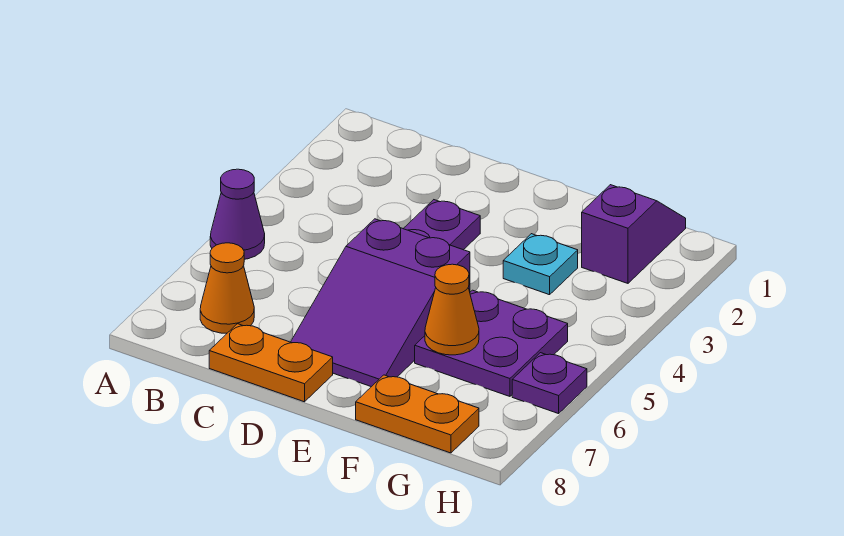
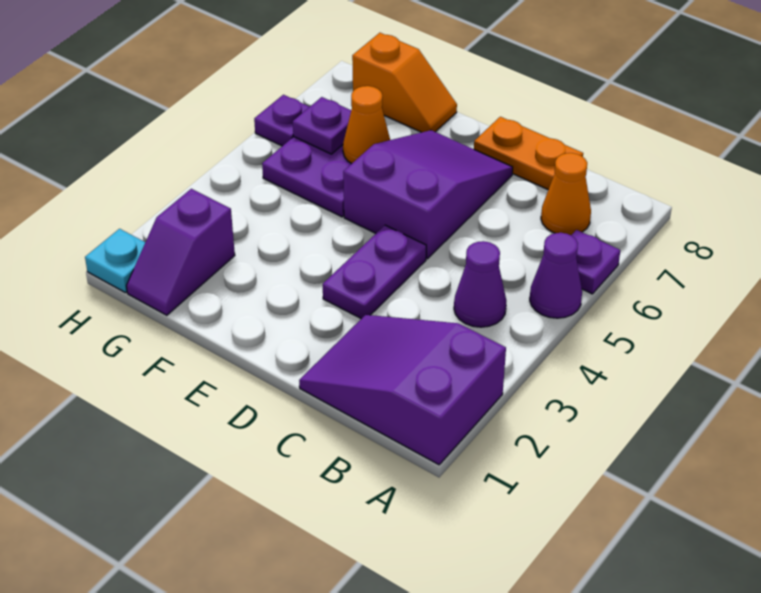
none -> purple slope A1:C2 level 1 top A
none -> purple plate A6 level 1
none -> purple cone B4 level 1
cyan plate F3 level 1 -> cyan plate H1 level 1
orange plate F8:G8 level 1 -> orange slope F8:G8 level 1 top G
none -> purple plate G6 level 2

